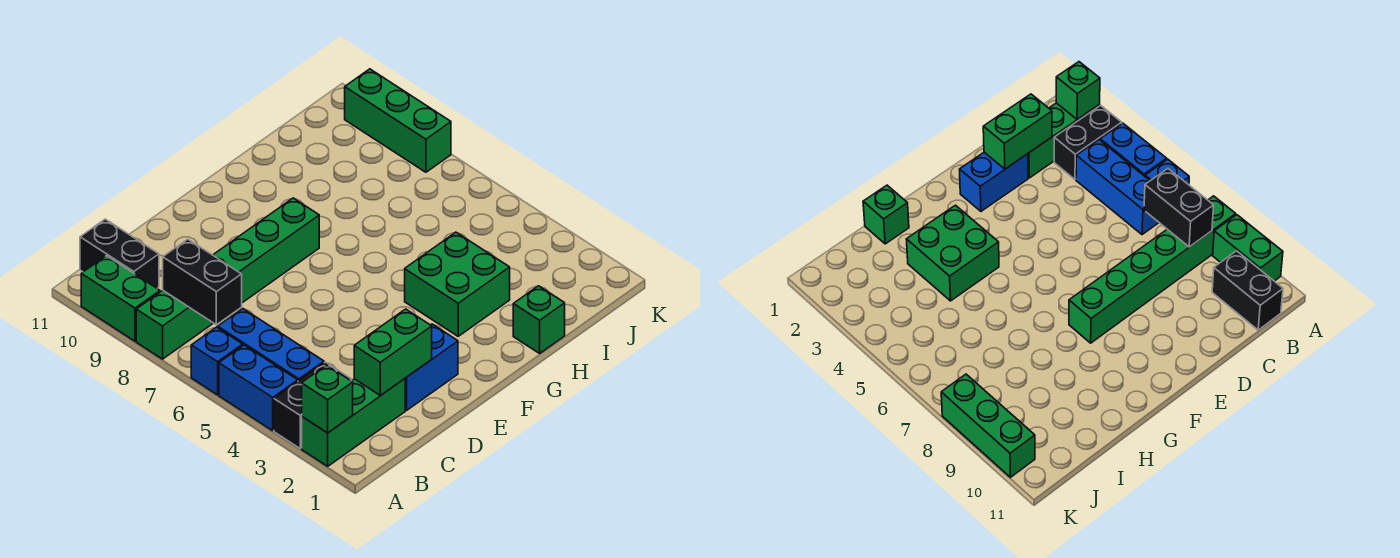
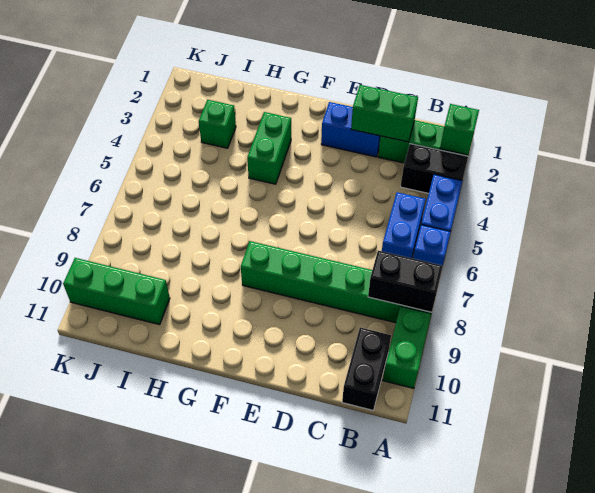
blue brick B4:B6 level 1 -> blue brick B5:B6 level 1
black brick B7:B8 level 2 -> black brick A8:B8 level 2
green brick G3:H4 level 1 -> green brick G3:G4 level 1
green brick H1 level 1 -> green brick I3 level 1
green brick K8:K10 level 1 -> green brick I10:K10 level 1

